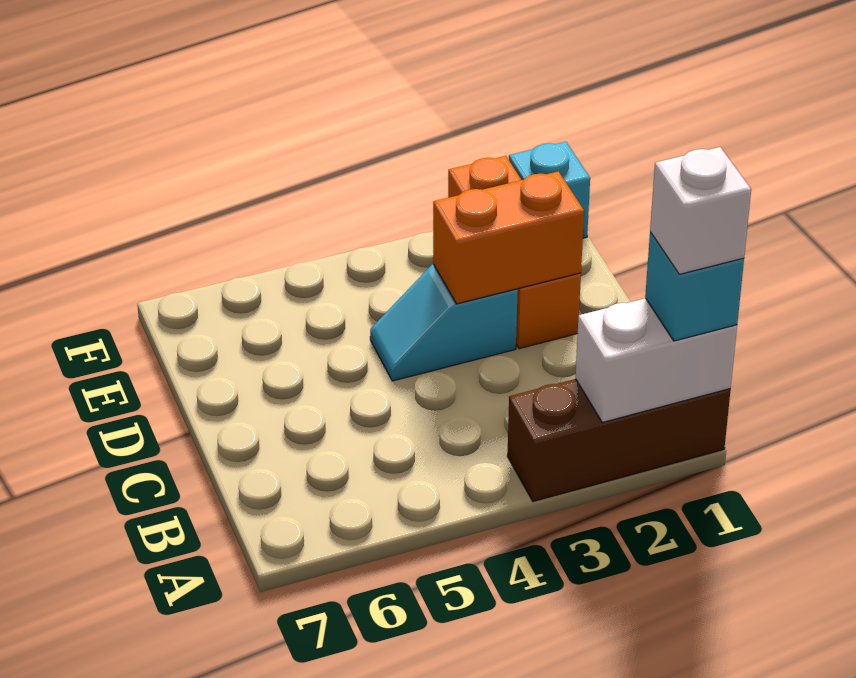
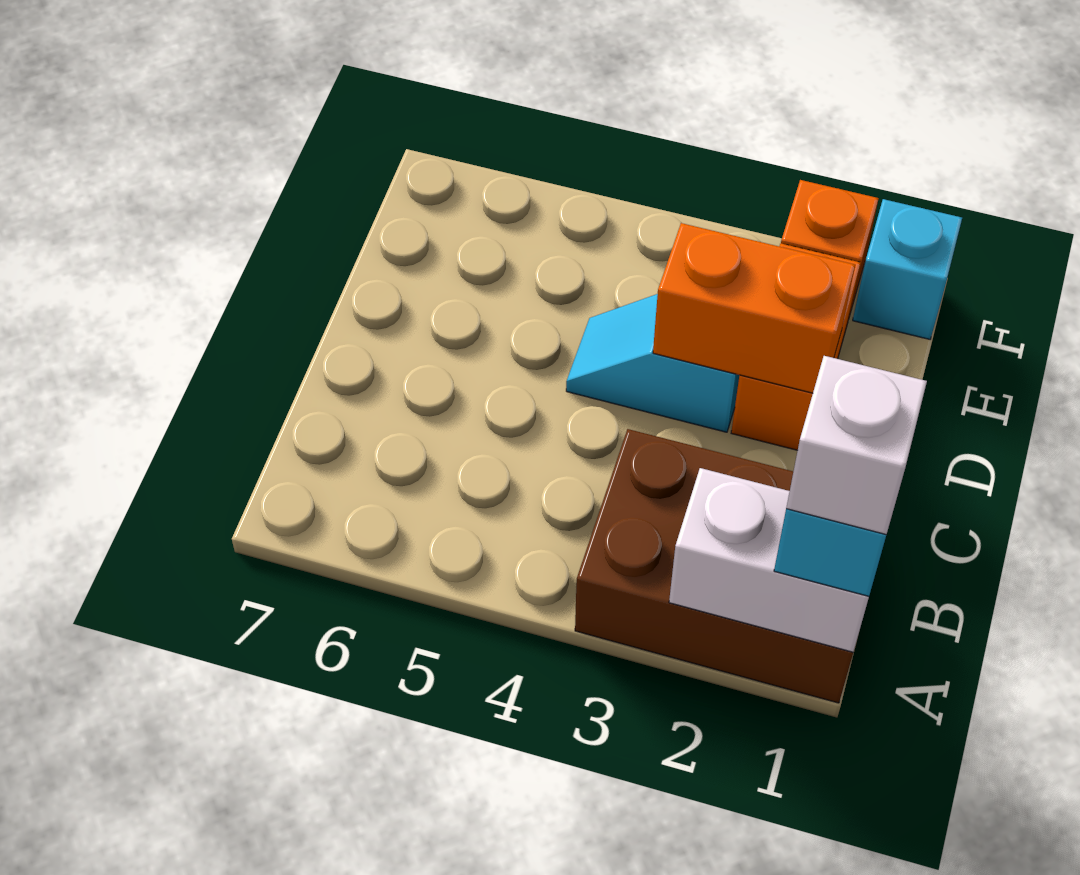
brown brick A1:A3 level 1 -> brown brick A1:B3 level 1

